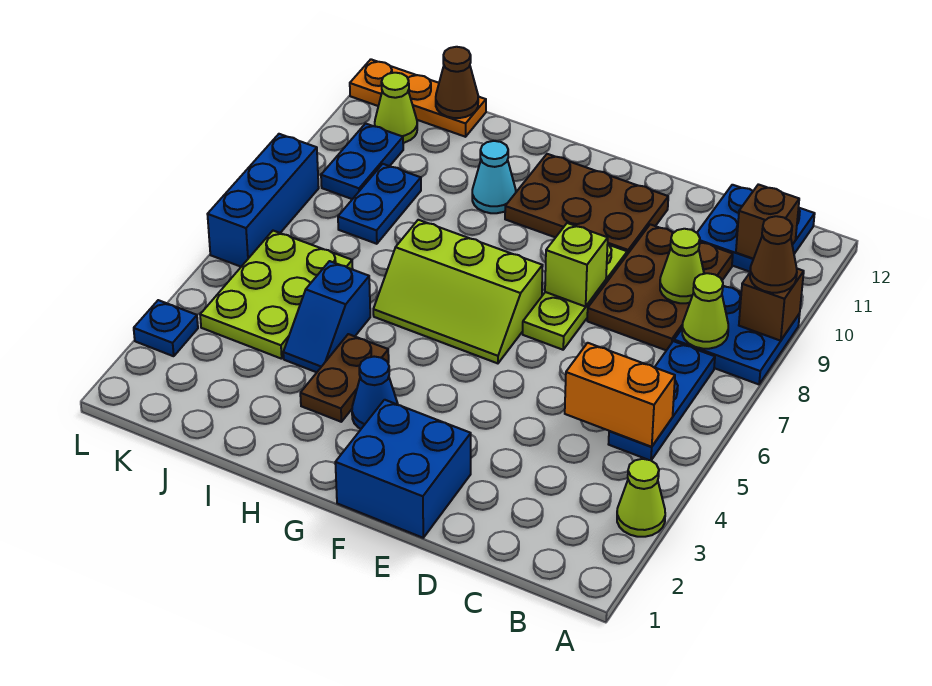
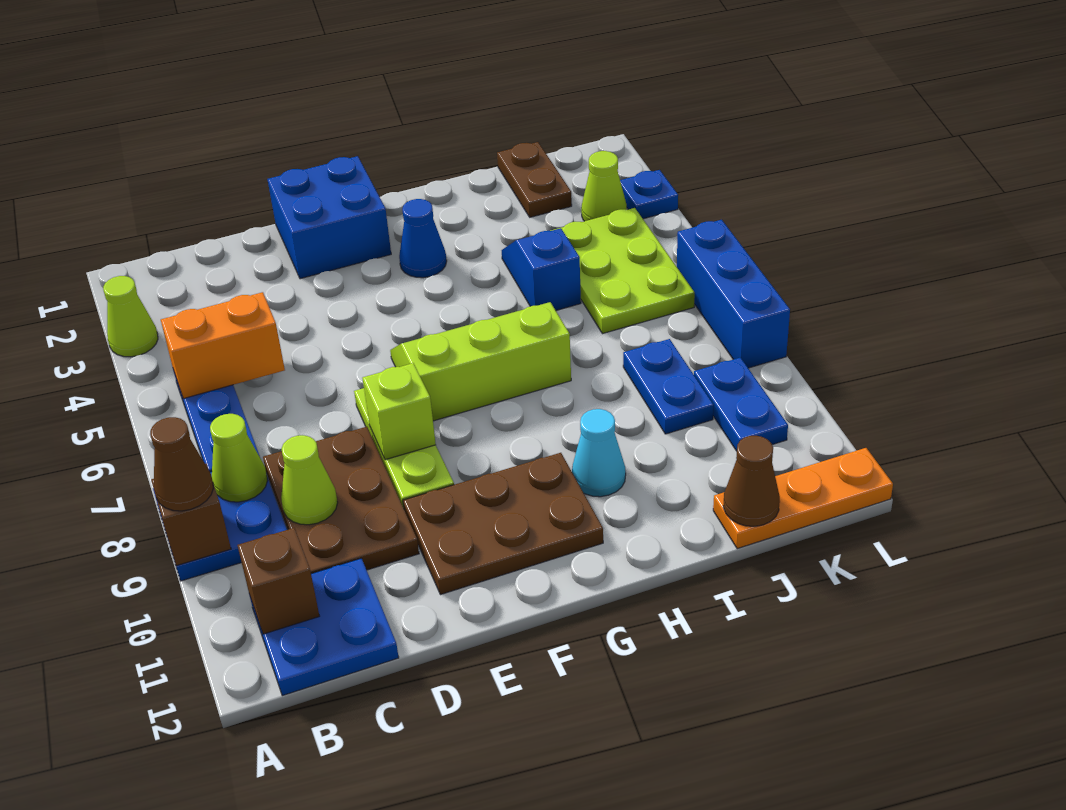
brown plate H3:H4 level 1 -> brown plate J1:J2 level 1
lime cone K11 level 1 -> lime cone K3 level 1

